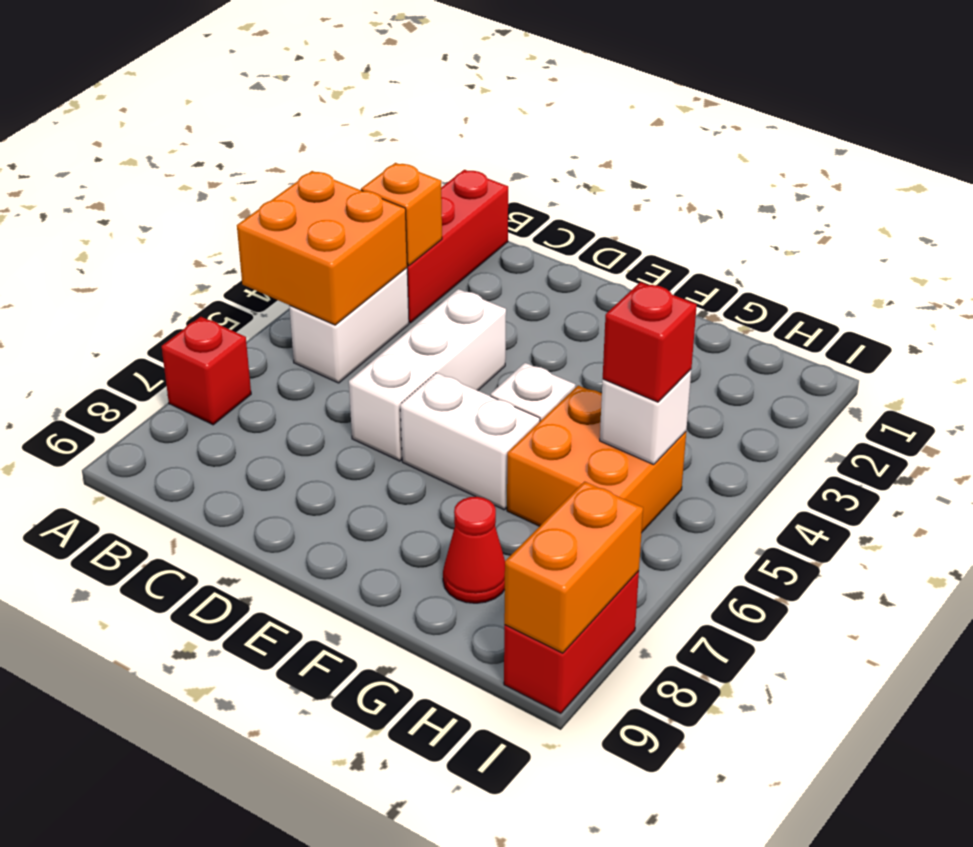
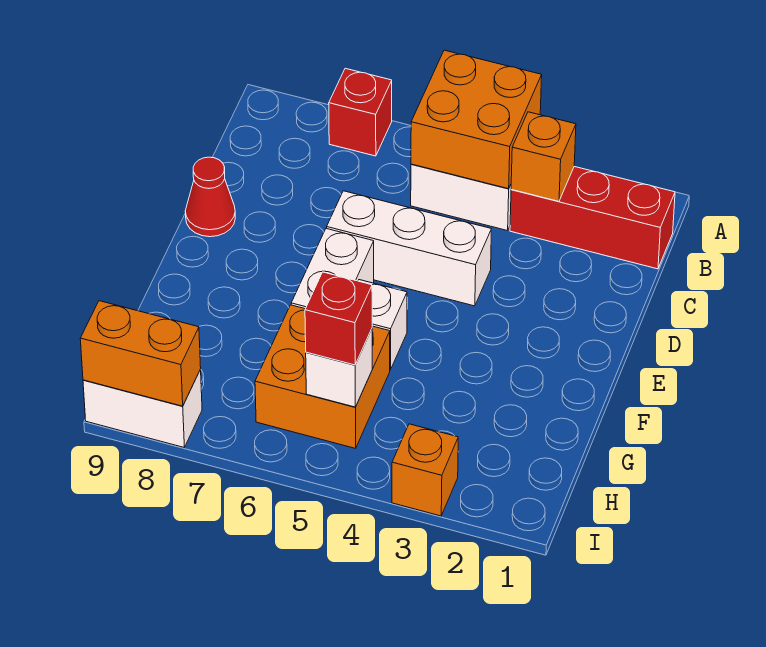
red cone G8 level 1 -> red cone D9 level 1
none -> orange brick I3 level 1
red brick I8:I9 level 1 -> white brick I8:I9 level 1

